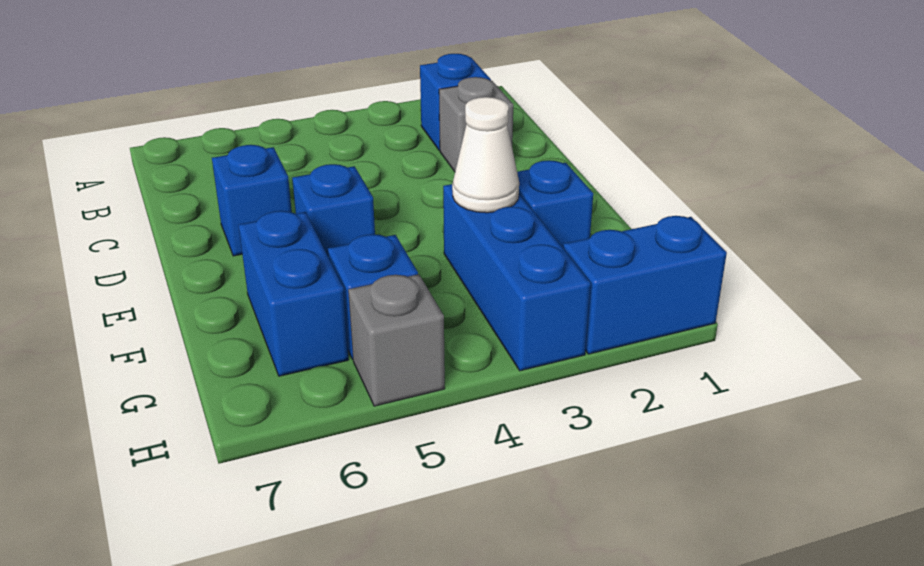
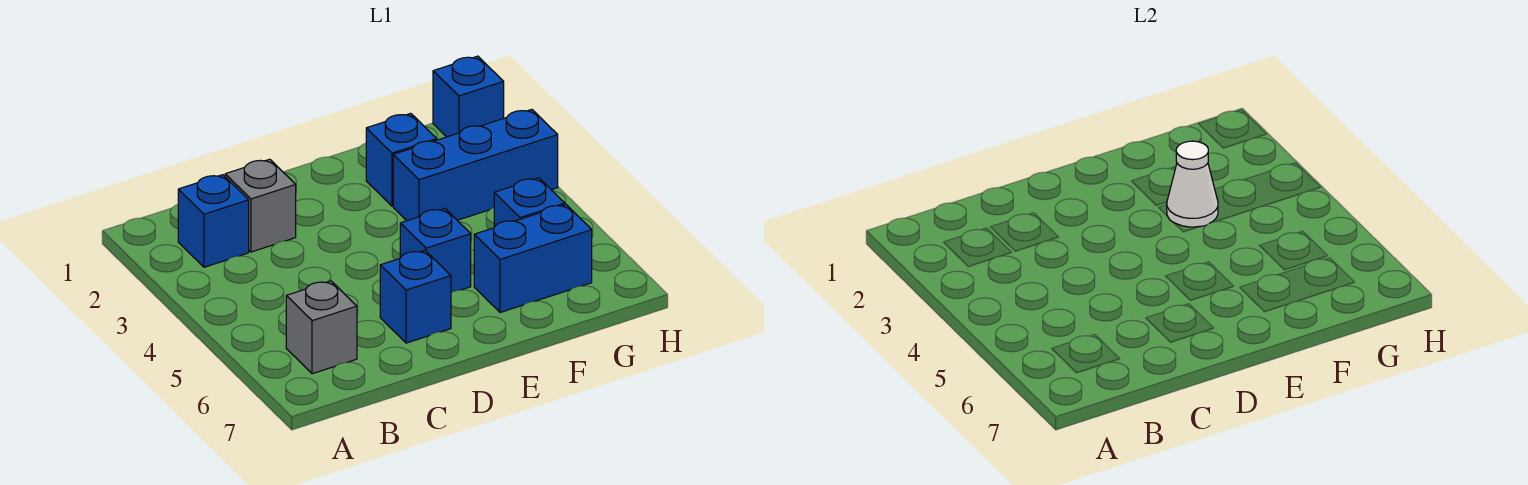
blue brick H1:H2 level 1 -> blue brick H1 level 1
grey brick H5 level 1 -> grey brick B6 level 1

